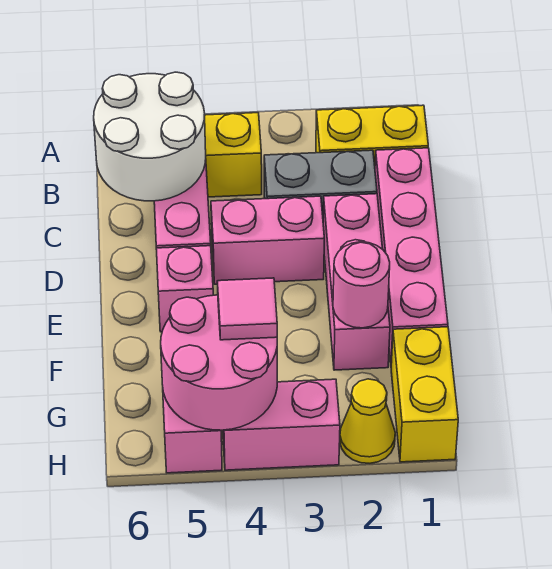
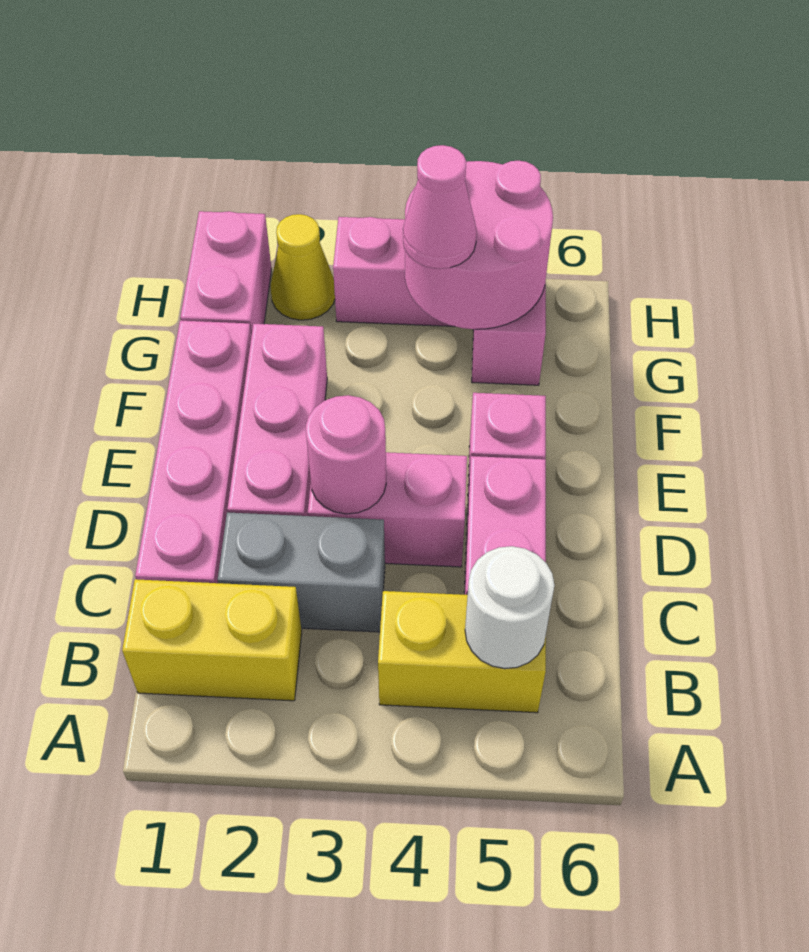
white round brick B5:C6 level 2 -> white round brick B5 level 2
pink round brick F2 level 2 -> pink round brick D3 level 2
yellow brick G1:H1 level 1 -> pink brick G1:H1 level 1
pink tile G4 level 3 -> pink cone G4 level 3

